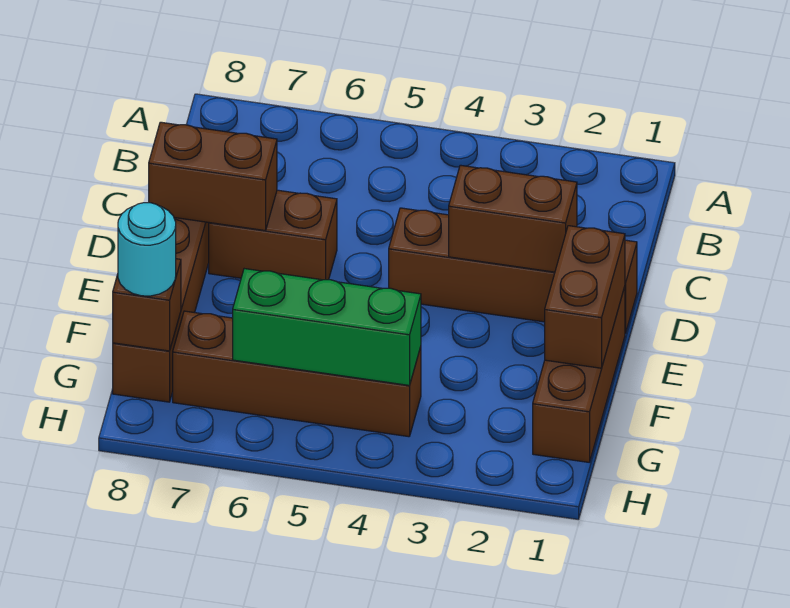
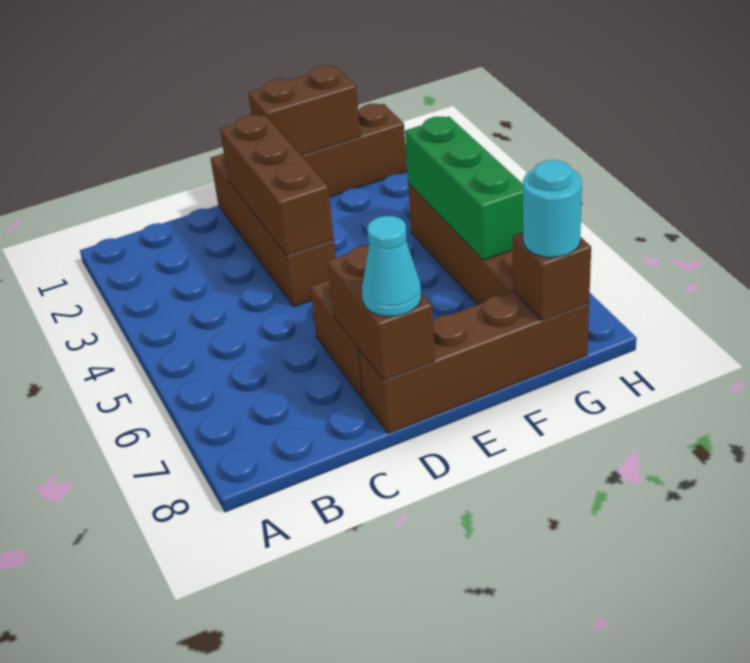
brown brick D2:D3 level 2 -> brown brick D2:D4 level 2
none -> cyan cone D8 level 3

